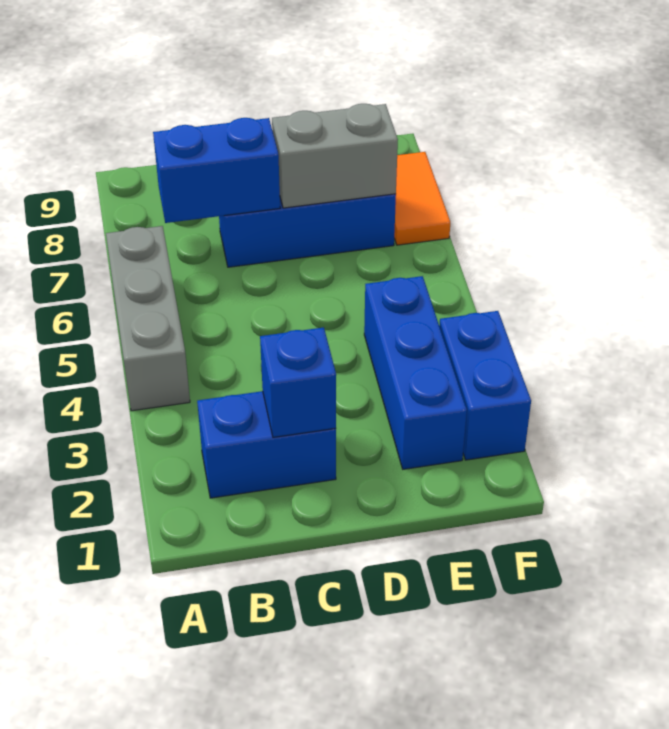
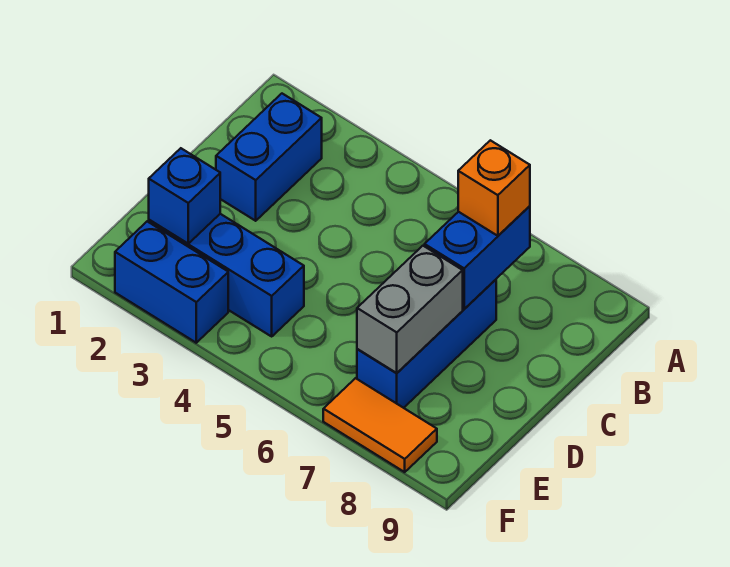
grey brick A4:A6 level 1 -> none
none -> orange brick B7 level 3
blue brick C2 level 2 -> blue brick E2 level 2

